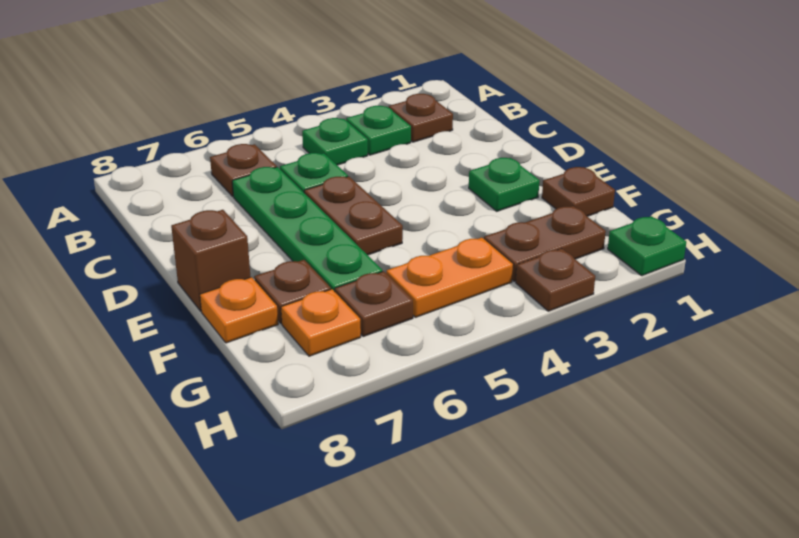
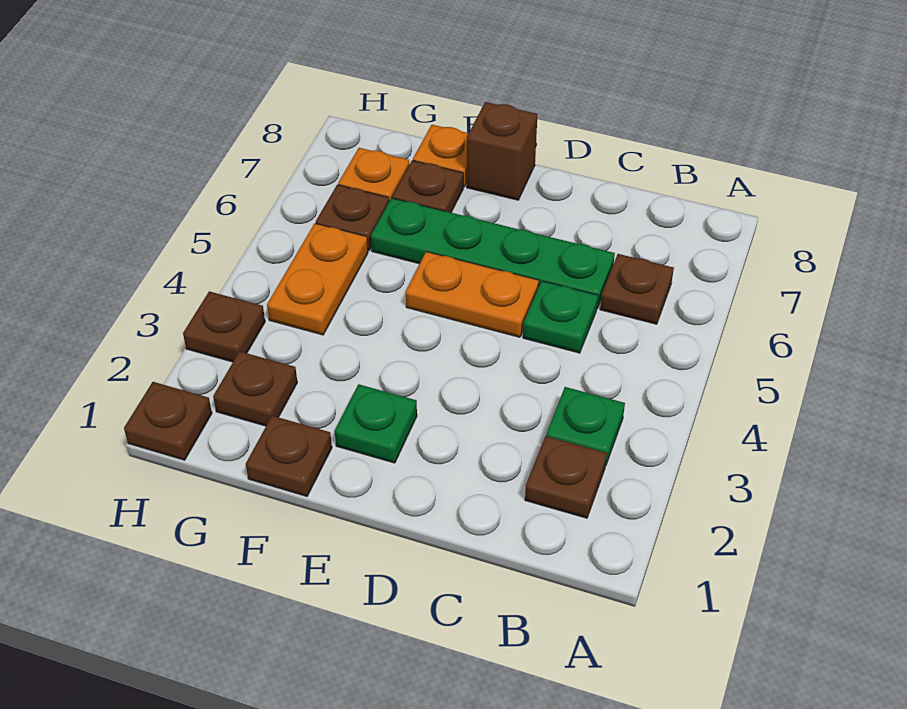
green plate B4 level 1 -> none
brown plate D5:E5 level 1 -> orange plate D5:E5 level 1
brown plate G2:G3 level 1 -> brown plate G2 level 1
green plate H1 level 1 -> brown plate H1 level 1

